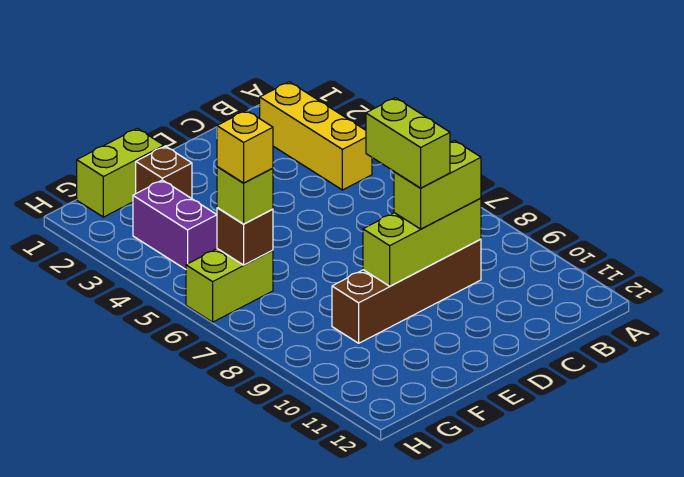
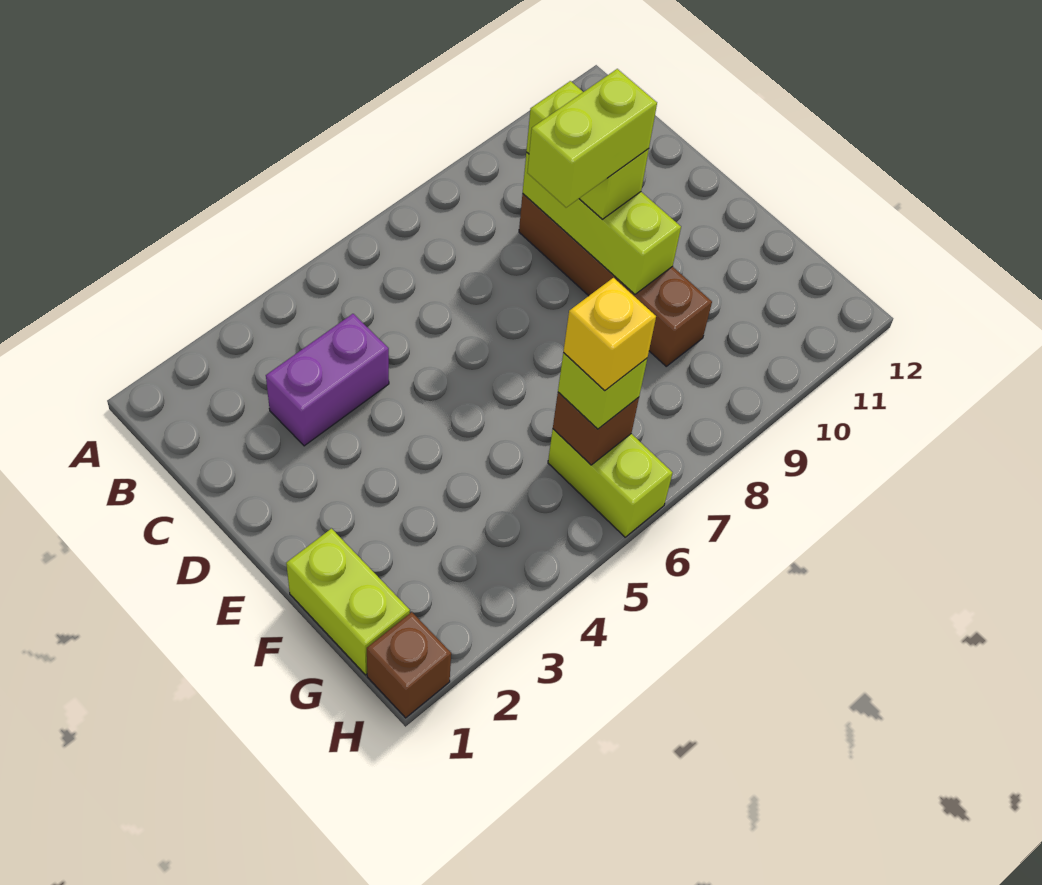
yellow brick B2:B4 level 1 -> none
brown brick F2 level 1 -> brown brick H1 level 1
purple brick G3:G4 level 1 -> purple brick C3:C4 level 1

